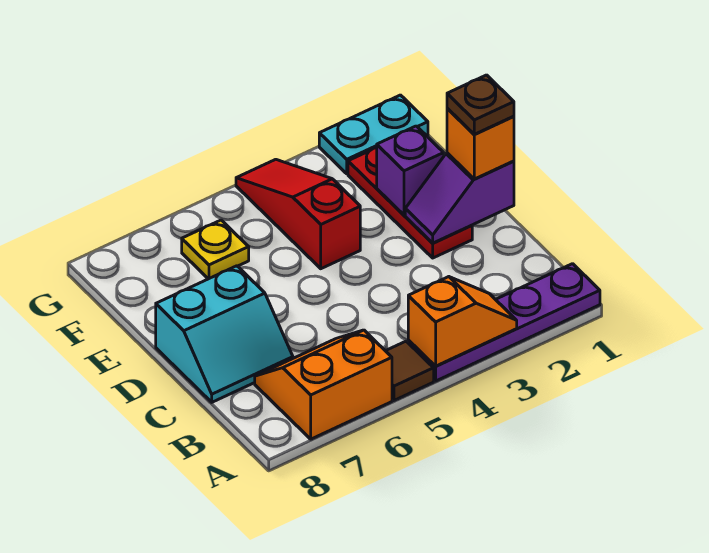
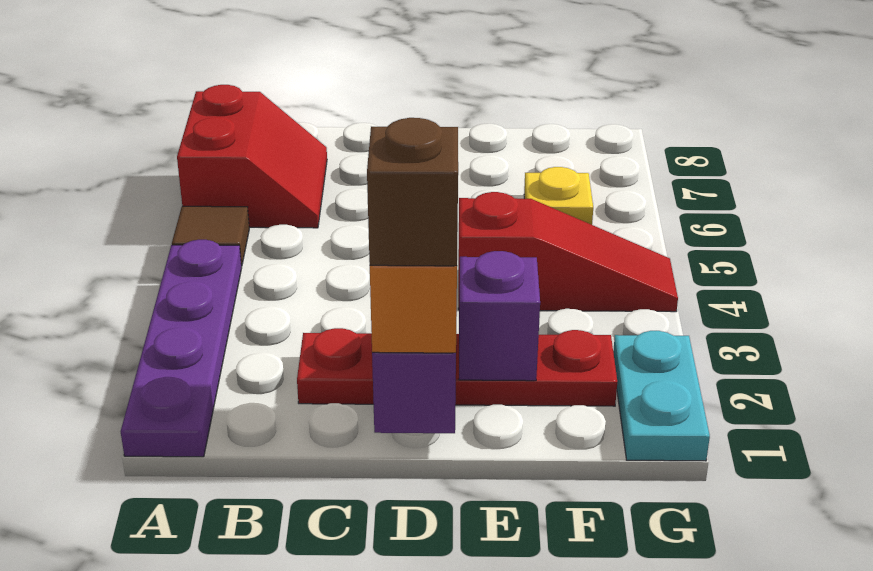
orange slope A3:A4 level 2 top 4 -> none
orange slope A6:B7 level 1 top A -> red slope A6:B7 level 1 top A
cyan slope C7:D8 level 1 top D -> none
brown plate D1 level 4 -> brown brick D1 level 4
red plate D2:F2 level 1 -> red plate C2:F2 level 1

